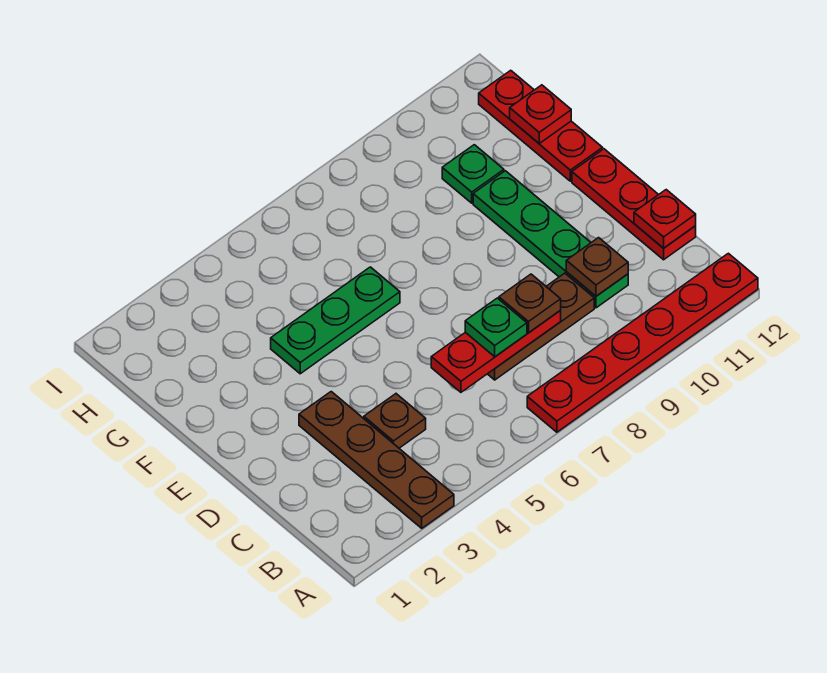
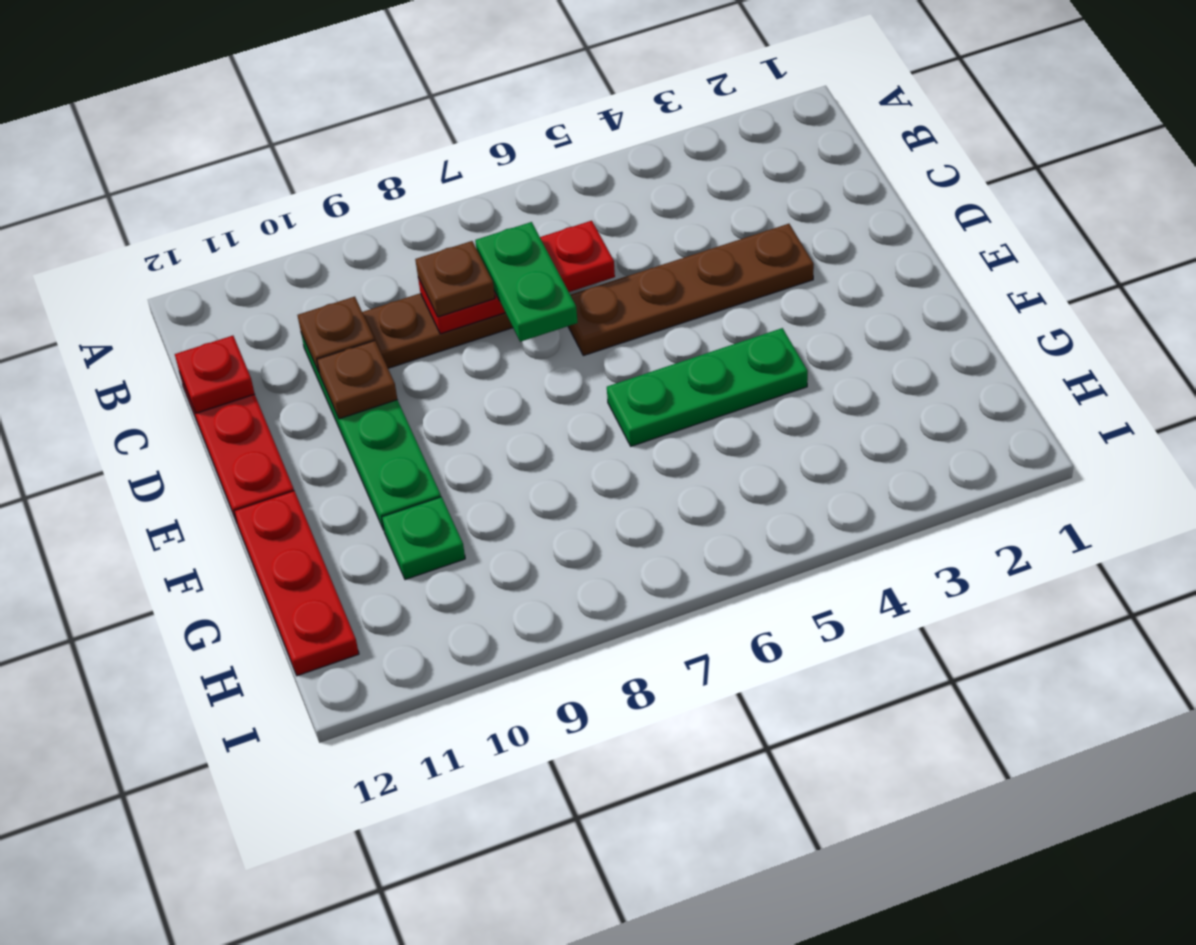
brown plate A3:D3 level 1 -> brown plate D3:D6 level 1
red plate A7:A12 level 1 -> none
brown plate C4 level 1 -> brown plate D10 level 2
green plate C7 level 3 -> green plate C7:D7 level 3
red plate G12 level 2 -> none

